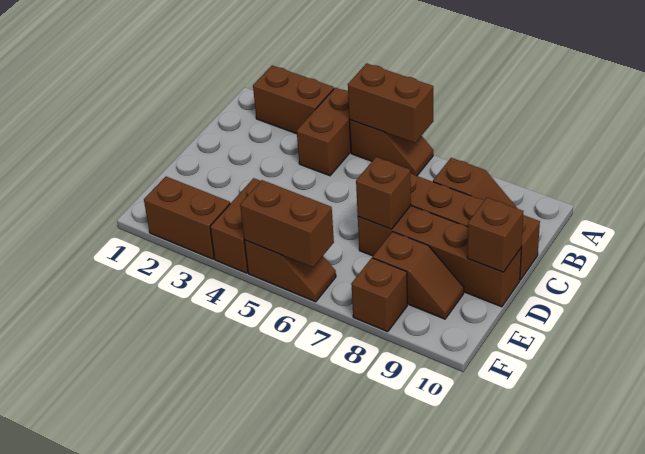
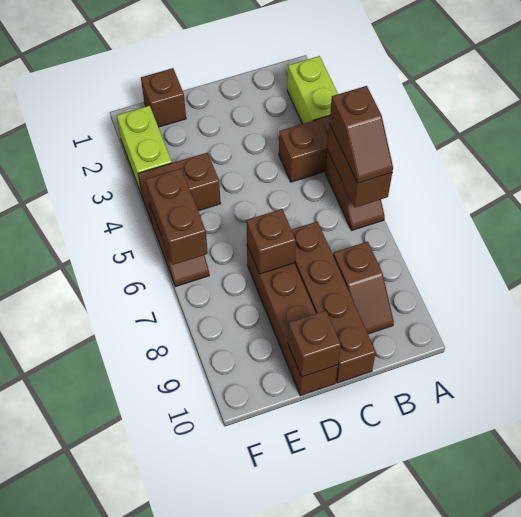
brown brick A2:A3 level 1 -> lime brick A2:A3 level 1
brown slope E8:E9 level 1 top 8 -> brown slope A5:A6 level 3 top 5
brown brick F2:F3 level 1 -> lime brick F2:F3 level 1
brown brick F8 level 1 -> brown brick E1 level 1

